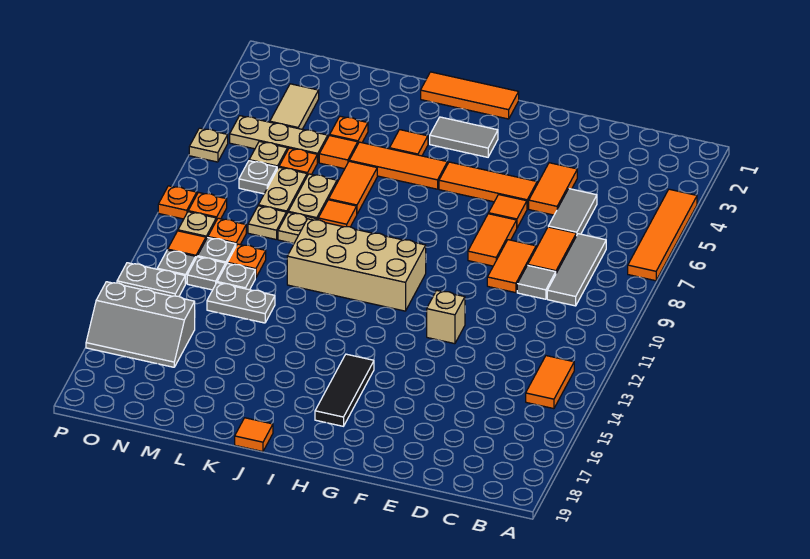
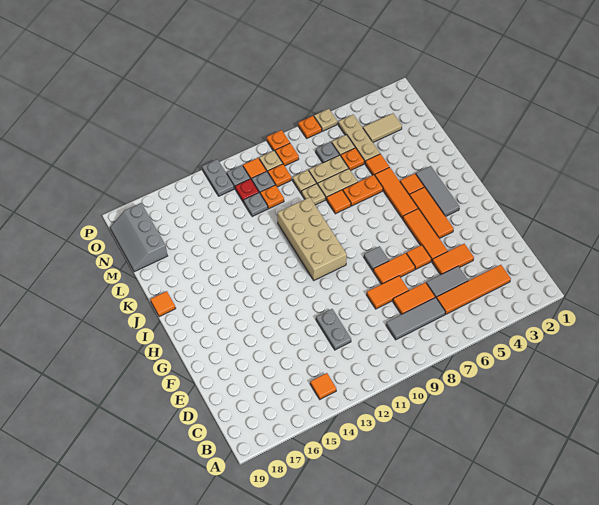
orange tile A4:A7 level 1 -> orange tile C3:C6 level 1
orange tile B13:B14 level 1 -> orange tile B14 level 1
grey tile D9 level 1 -> grey tile G8 level 1
tan brick F12 level 1 -> none
orange tile H1:J1 level 1 -> orange tile G4:I4 level 1
grey tile H3:I3 level 1 -> grey tile H3:J3 level 1
black tile H15:H17 level 1 -> none
orange tile K6:K7 level 1 -> orange plate K6:K7 level 1
orange plate L4 level 1 -> orange plate P7 level 1
grey plate L13:M13 level 1 -> grey plate D12:E12 level 1
grey plate N12 level 1 -> red plate N12 level 1
grey slope N15:P16 level 1 top 15 -> grey slope M18:O19 level 1 top 18

